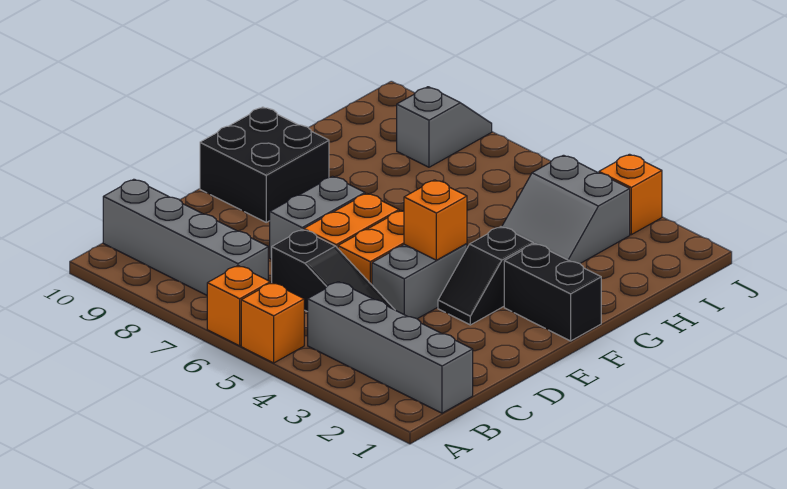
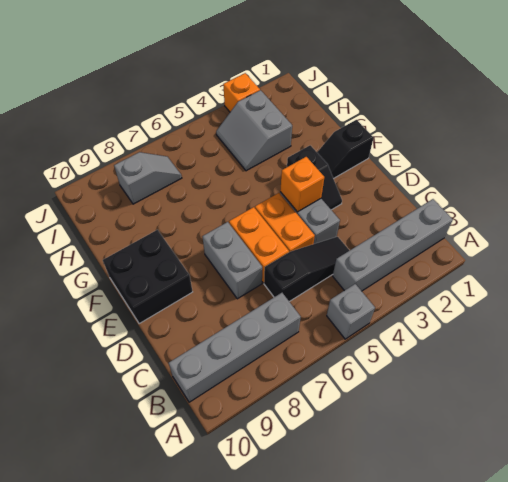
orange brick A5 level 1 -> grey brick A5 level 1
orange brick A6 level 1 -> none
black brick F1:F2 level 1 -> black slope F1:F2 level 1 top 1
grey slope H3:I4 level 1 top I -> grey slope H3:I4 level 1 top 3
grey slope I8:J8 level 1 top I -> grey slope I7:I8 level 1 top 8

